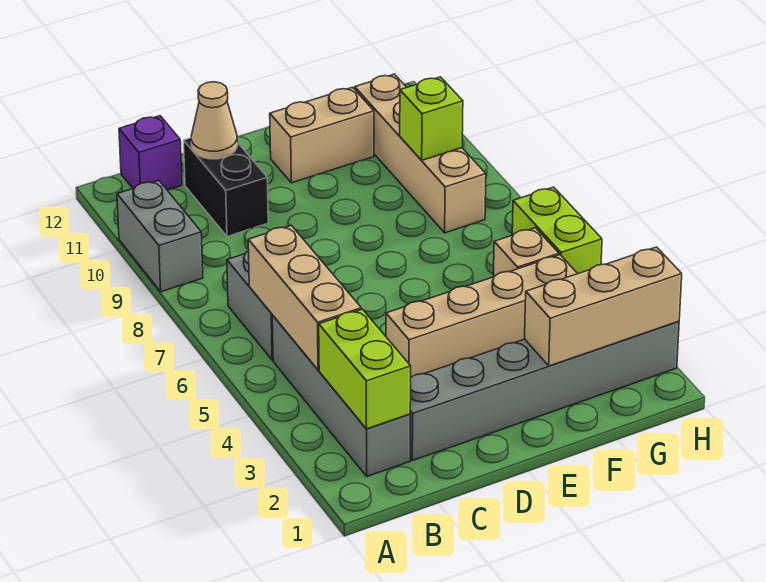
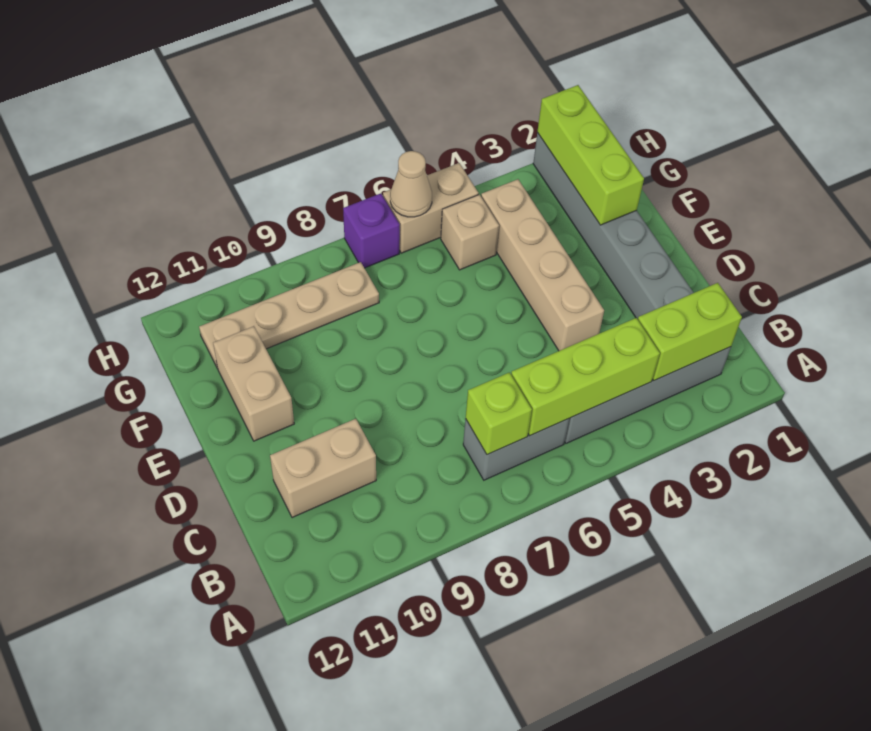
grey brick A9:A10 level 1 -> none
tan brick B4:B6 level 2 -> lime brick B4:B6 level 2
purple brick B12 level 1 -> purple brick H7 level 1
black brick C10:C11 level 1 -> tan brick C10:C11 level 1
tan cone C11 level 2 -> tan cone H6 level 2
tan brick F2:H2 level 2 -> lime brick F2:H2 level 2
tan brick G8:G11 level 1 -> tan plate G8:G11 level 1
lime brick G9 level 2 -> lime brick B7 level 2
lime brick H5:H6 level 1 -> tan brick H5:H6 level 1

